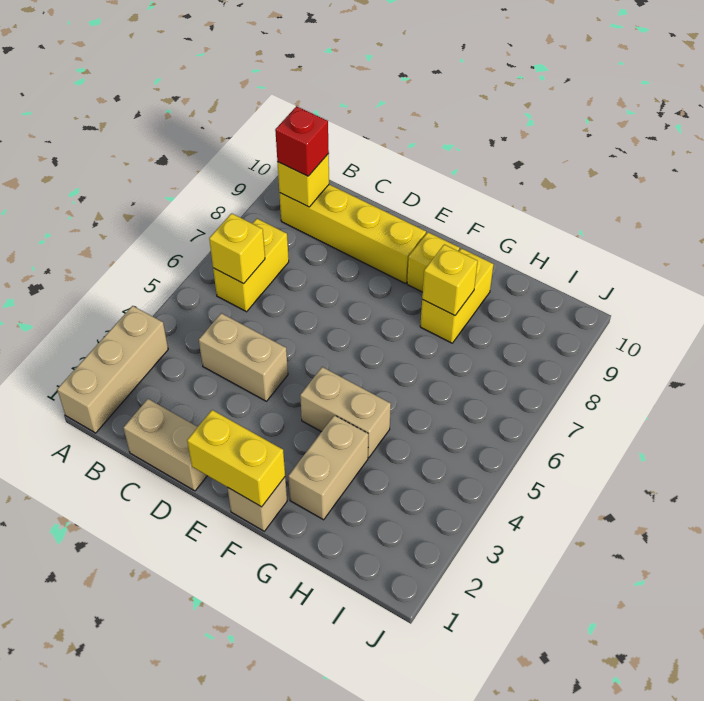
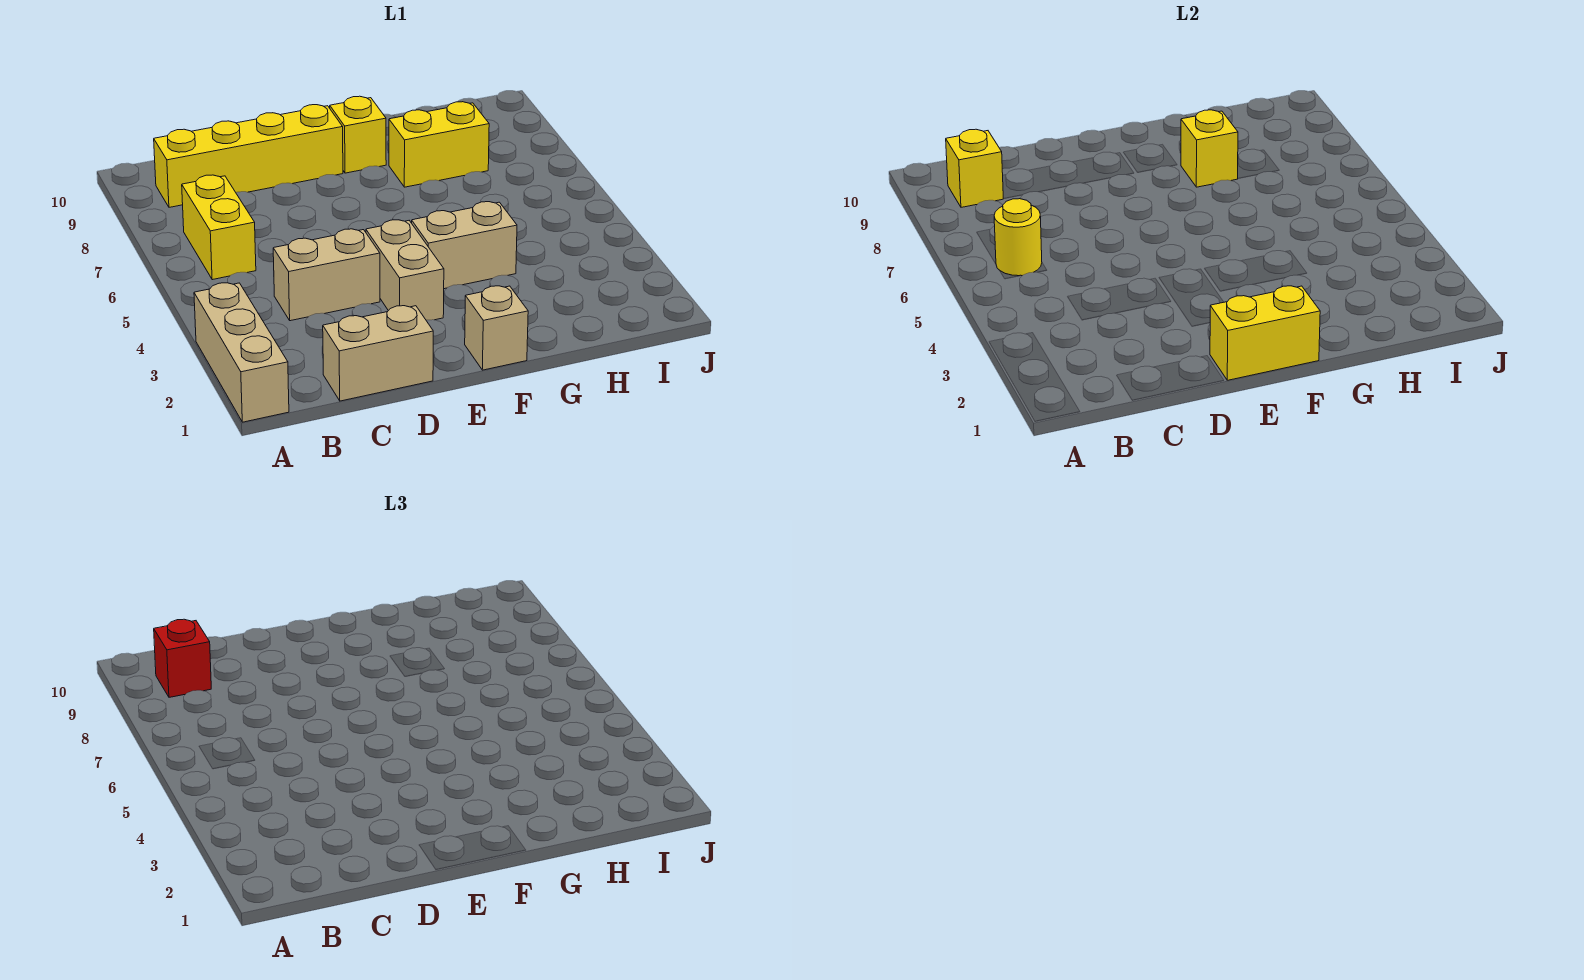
yellow brick B6 level 2 -> yellow round brick B6 level 2
tan brick G2:G3 level 1 -> tan brick E3:E4 level 1
yellow brick G8:G9 level 1 -> yellow brick G8:H8 level 1

